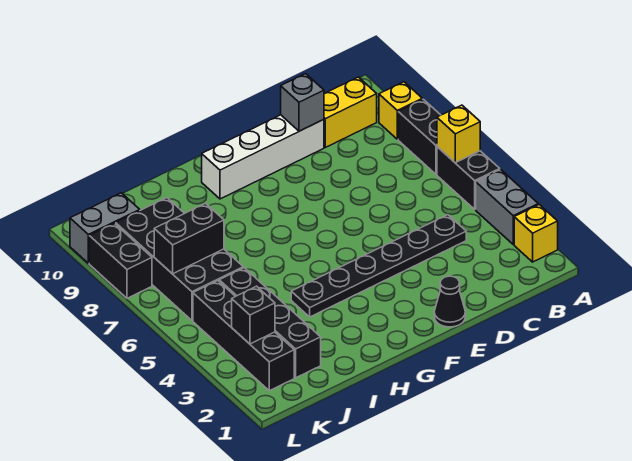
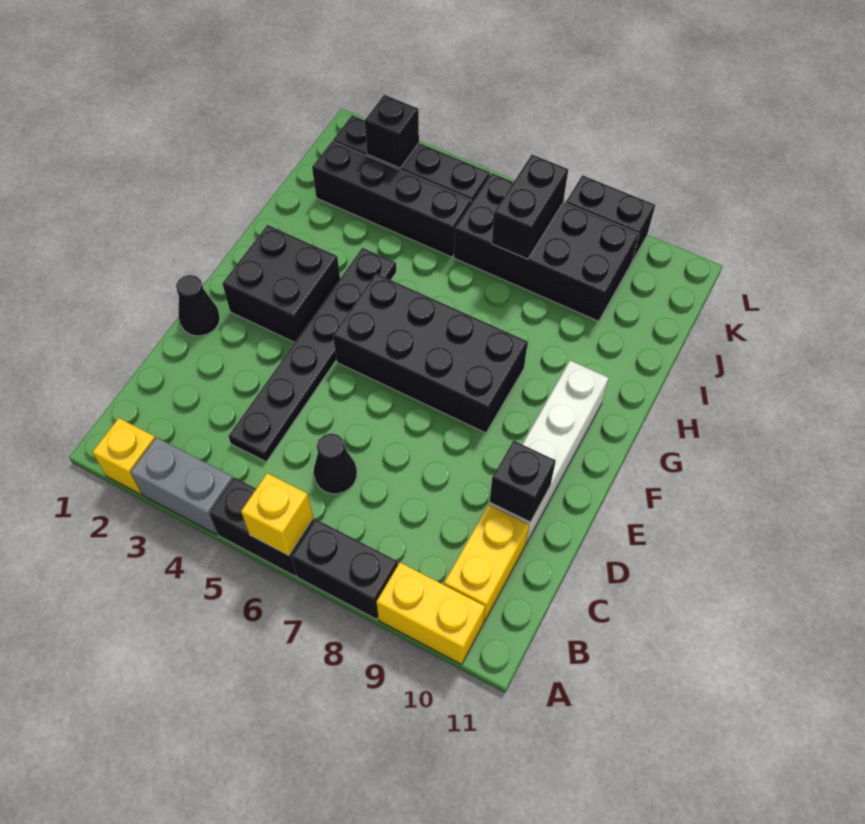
yellow brick A9 level 1 -> yellow brick A9:A10 level 1
none -> black cone C6 level 1
grey brick D10 level 2 -> black brick D10 level 2
none -> black brick F2:G3 level 1
none -> black brick F5:G8 level 1
grey brick K10:L10 level 1 -> none

